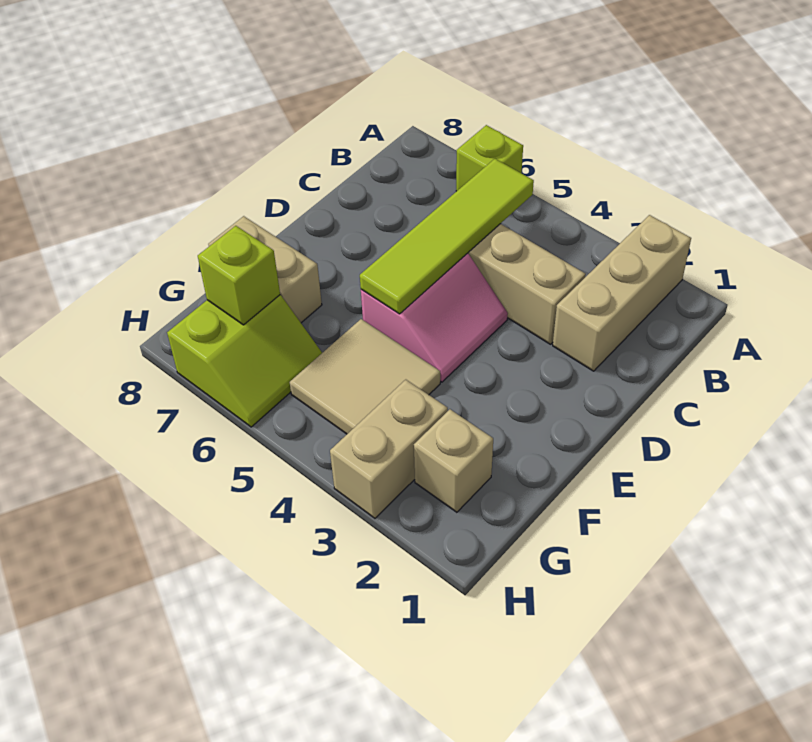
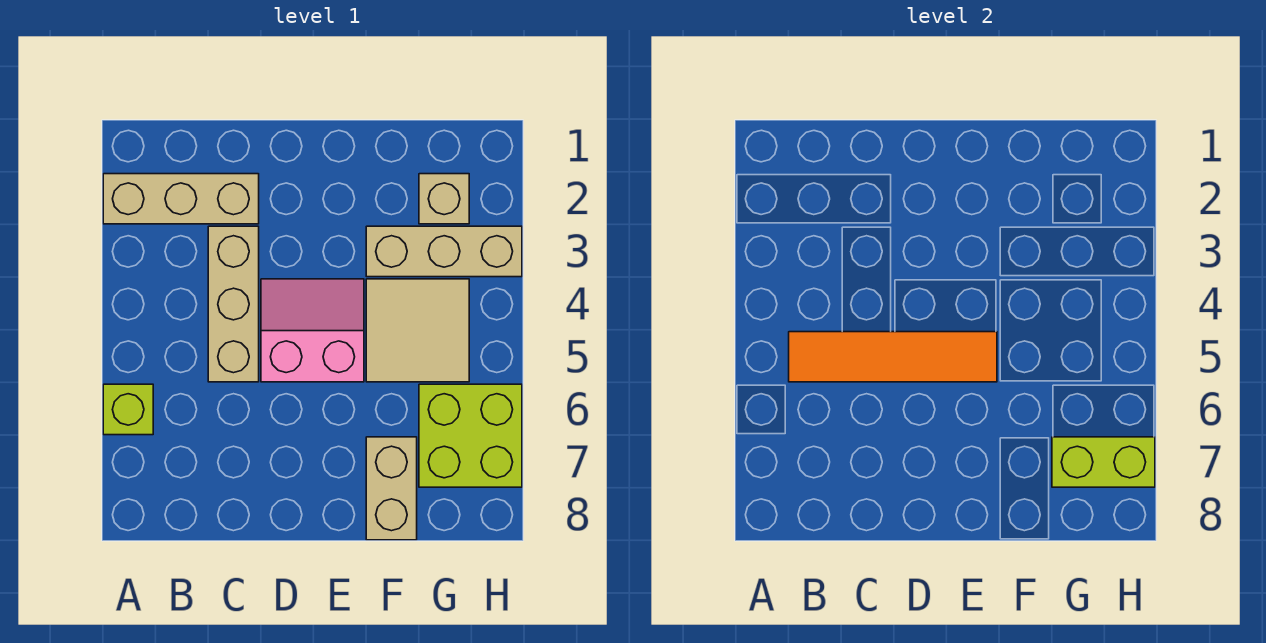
lime tile B5:E5 level 2 -> orange tile B5:E5 level 2
tan brick G3:H3 level 1 -> tan brick F3:H3 level 1
lime slope G6:H7 level 1 top 7 -> lime brick G6:H7 level 1
lime brick G7 level 2 -> lime brick G7:H7 level 2

